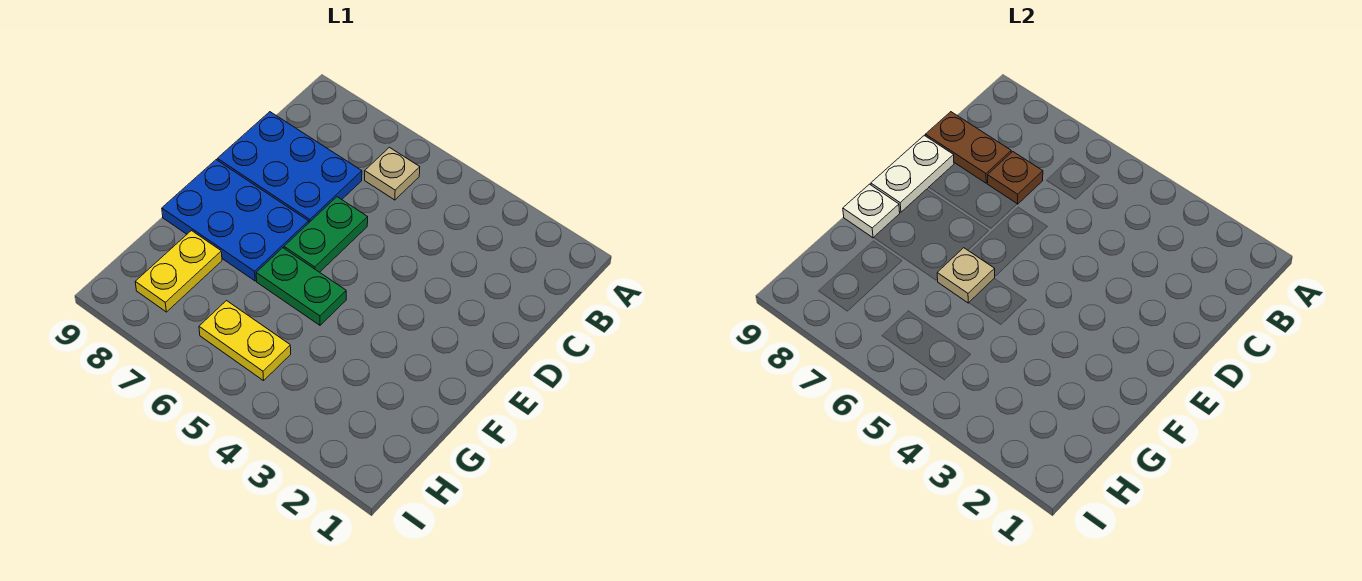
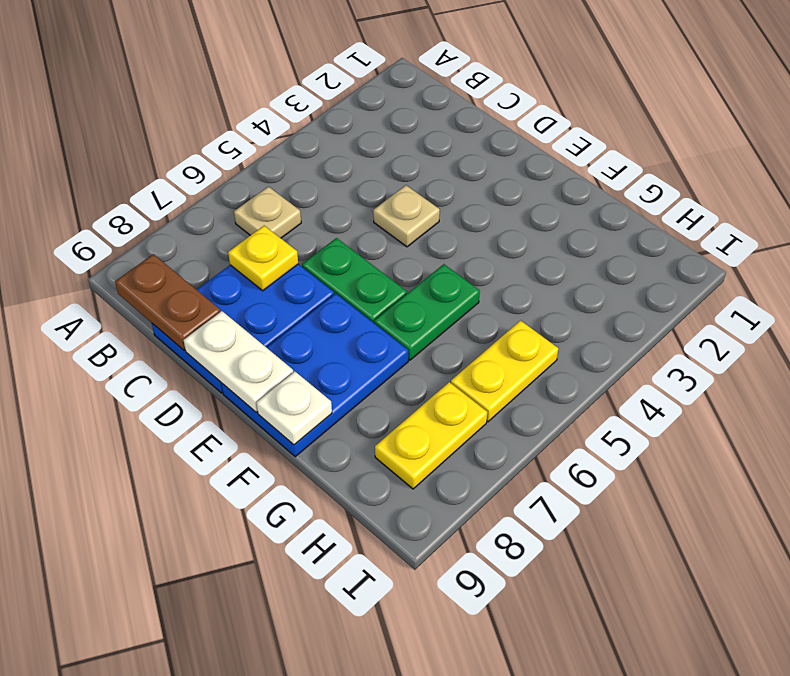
brown plate C7 level 2 -> yellow plate C7 level 2
brown plate C8:C9 level 2 -> brown plate B9:C9 level 2
tan plate F6 level 2 -> tan plate D4 level 1
yellow plate G8:H8 level 1 -> yellow plate H7:H8 level 1

